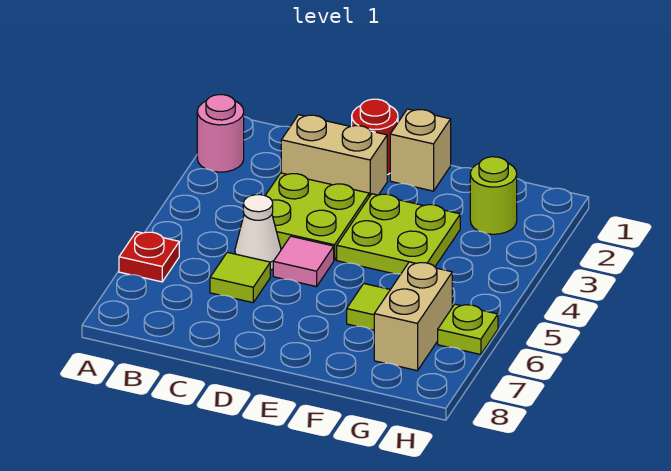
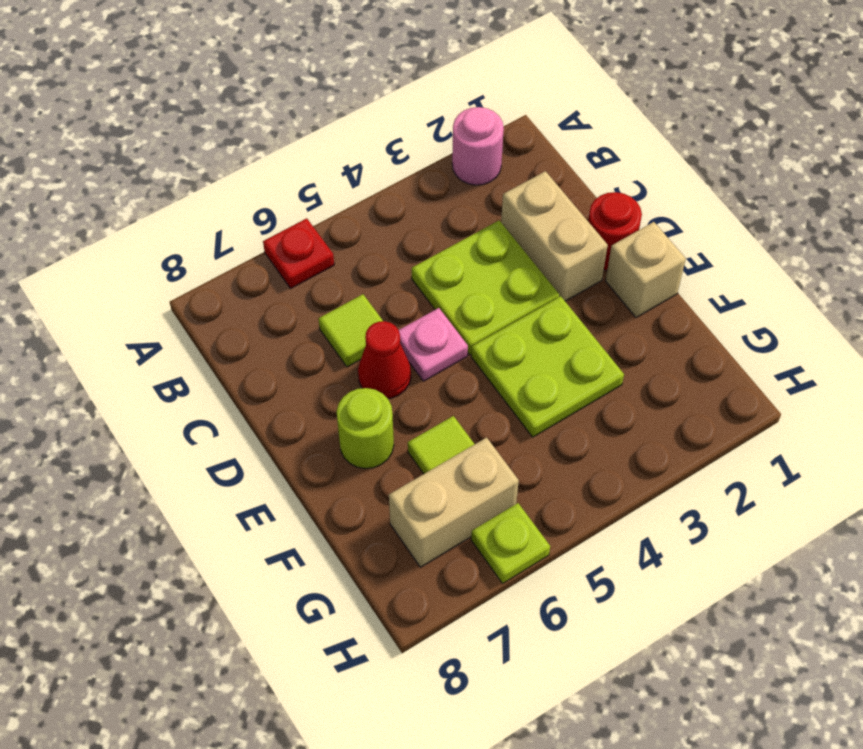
white cone C5 level 1 -> none
pink tile D5 level 1 -> pink plate D5 level 1
none -> red cone D6 level 1
lime round brick G2 level 1 -> lime round brick E7 level 1

